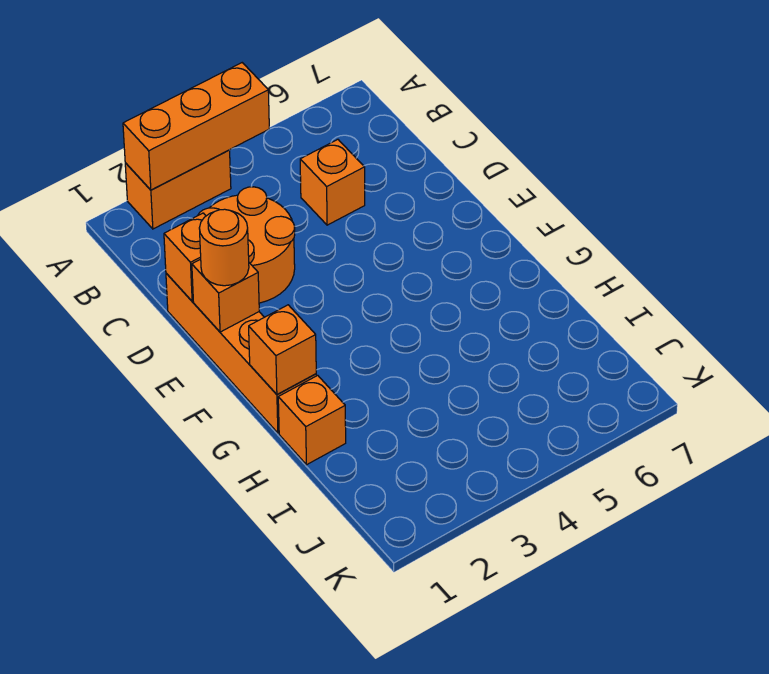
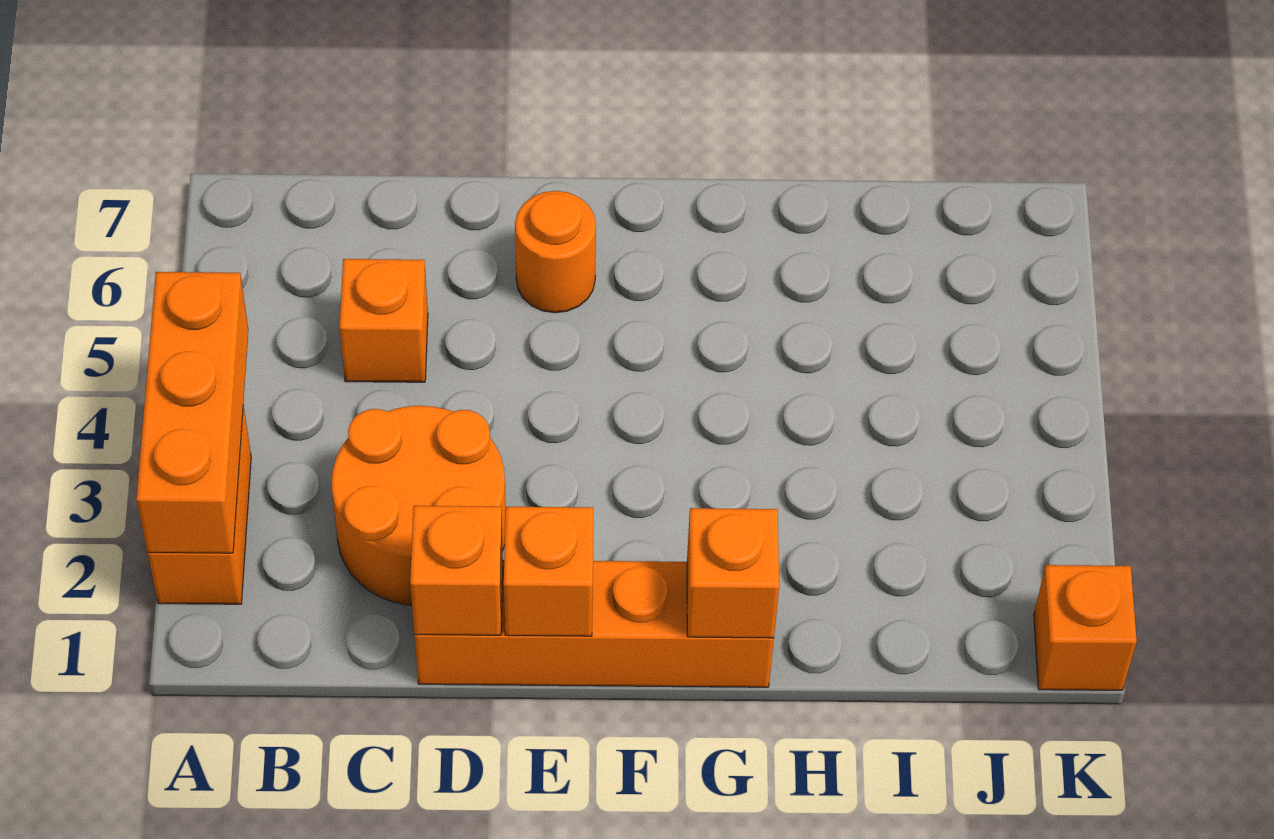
orange round brick E1 level 3 -> orange round brick E6 level 1
orange brick H1 level 1 -> orange brick K1 level 1

